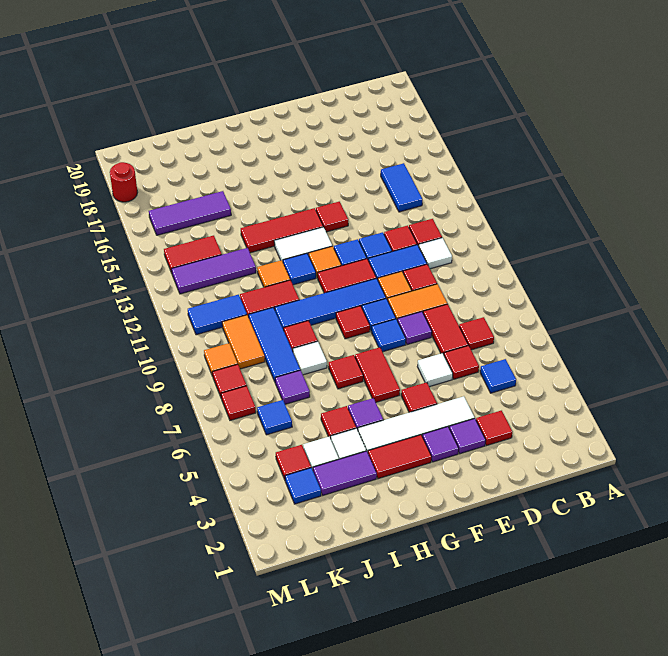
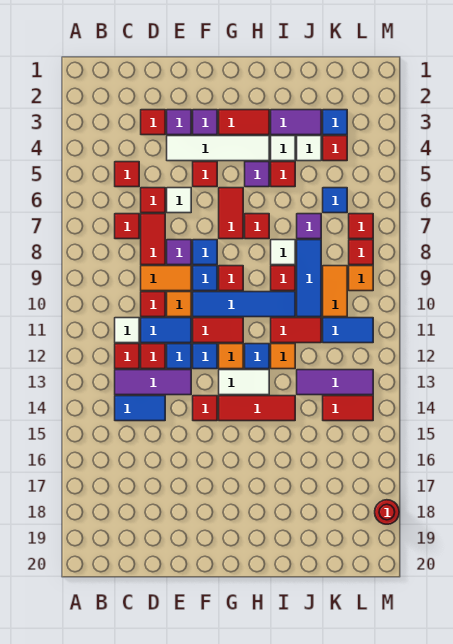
blue tile C5 level 1 -> red tile C5 level 1
blue tile C14:C15 level 1 -> blue tile C14:D14 level 1
purple tile J16:L16 level 1 -> purple tile C13:E13 level 1

